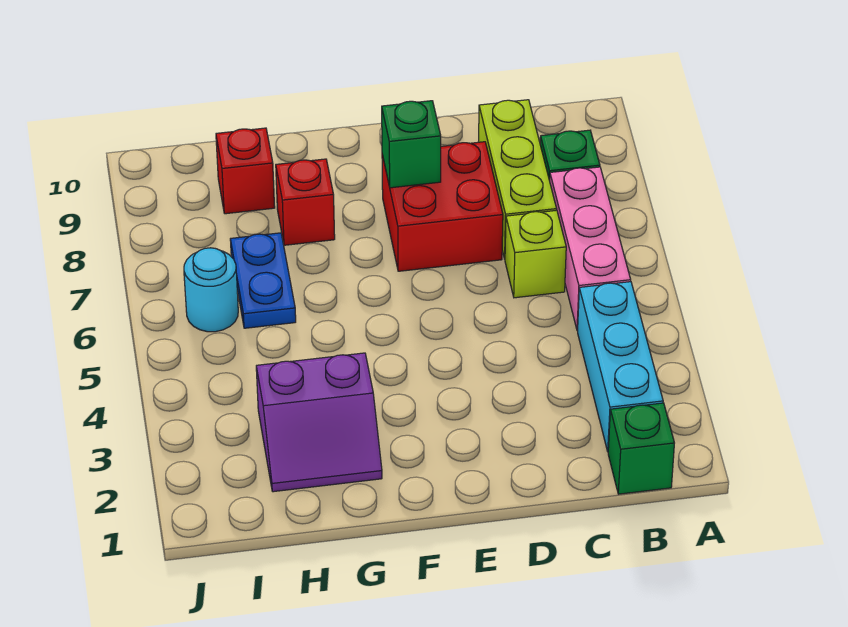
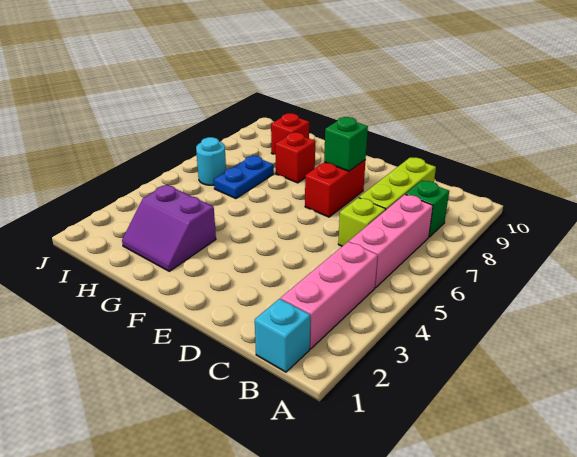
green brick B1 level 1 -> cyan brick B1 level 1
cyan brick B2:B4 level 1 -> pink brick B2:B4 level 1
red brick D7:E8 level 1 -> red brick E7:E8 level 1

